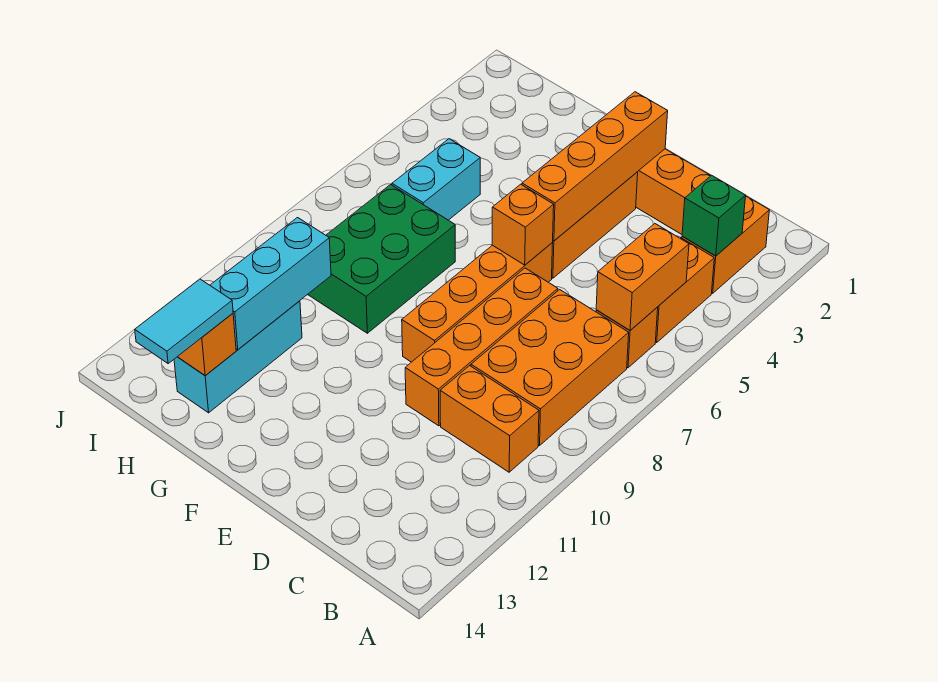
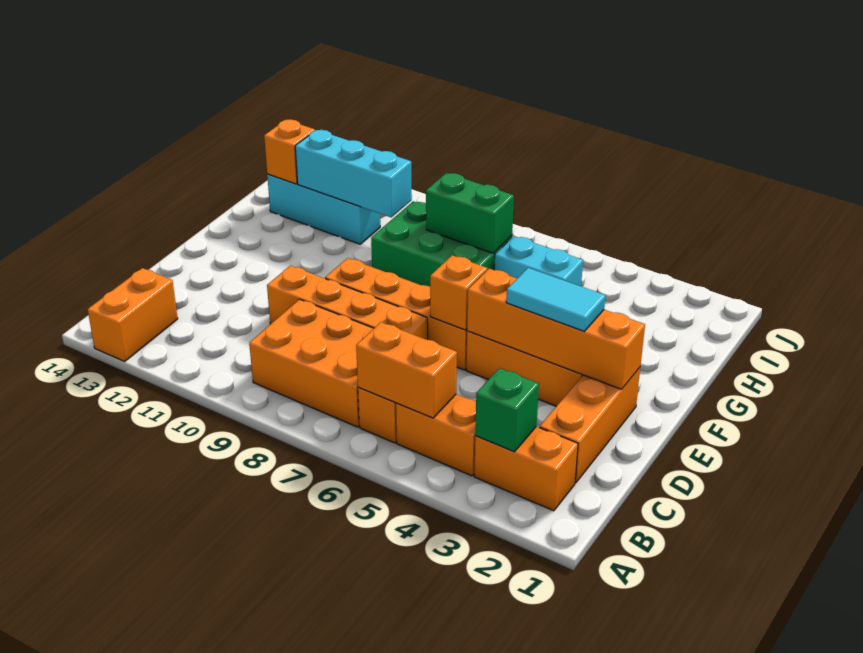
orange brick B10:C10 level 1 -> orange brick A13:B13 level 1
none -> green brick H7:H8 level 2
cyan tile H13:H14 level 3 -> cyan tile E3:E4 level 3

